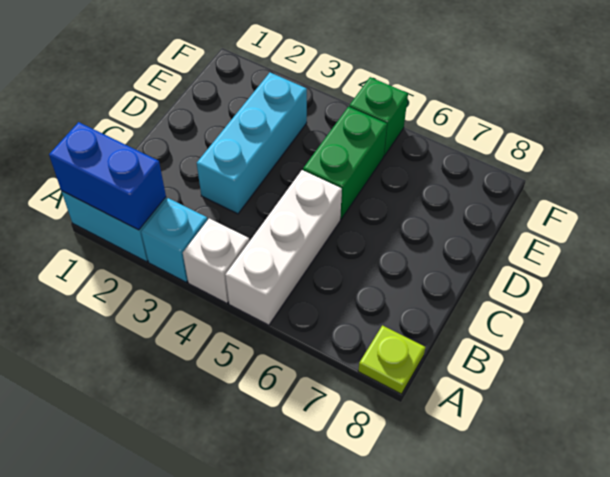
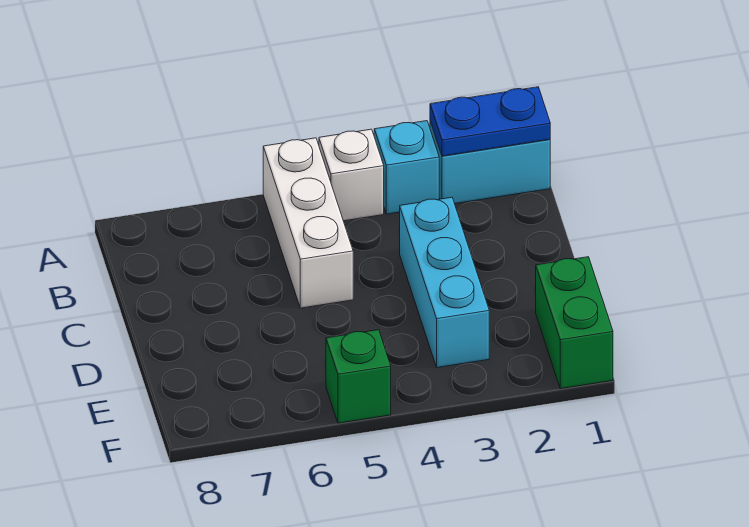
blue brick A1:A2 level 2 -> blue plate A1:A2 level 2
lime plate A8 level 1 -> none
green brick D5:E5 level 1 -> green brick E1:F1 level 1

